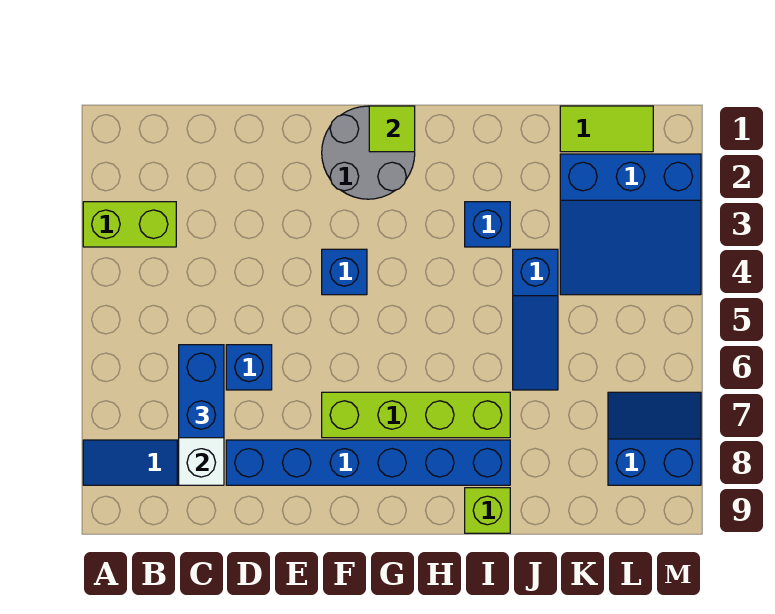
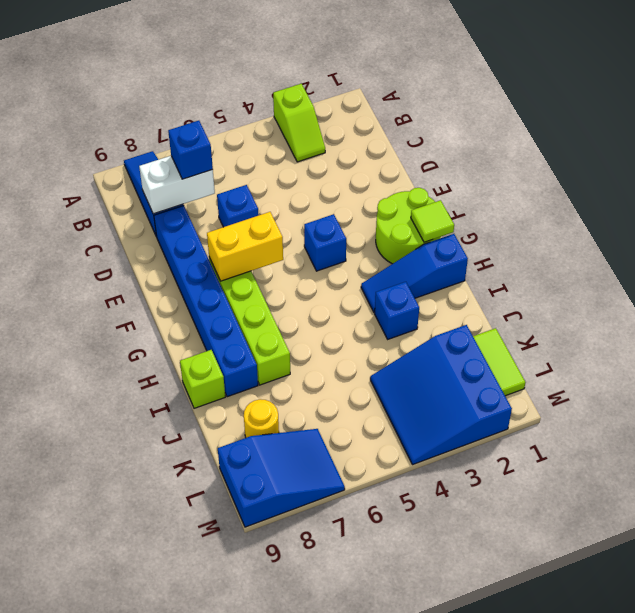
lime brick A3:B3 level 1 -> lime slope A3:B3 level 1 top A
blue brick C6:C7 level 3 -> blue brick C7 level 3
grey round brick F1:G2 level 1 -> lime round brick F1:G2 level 1
none -> yellow brick F6:F7 level 2
blue slope J4:J6 level 1 top 4 -> blue slope H1:H3 level 1 top 1
none -> yellow round brick K8 level 1
blue slope L7:M8 level 1 top 8 -> blue slope L7:M9 level 1 top 9

